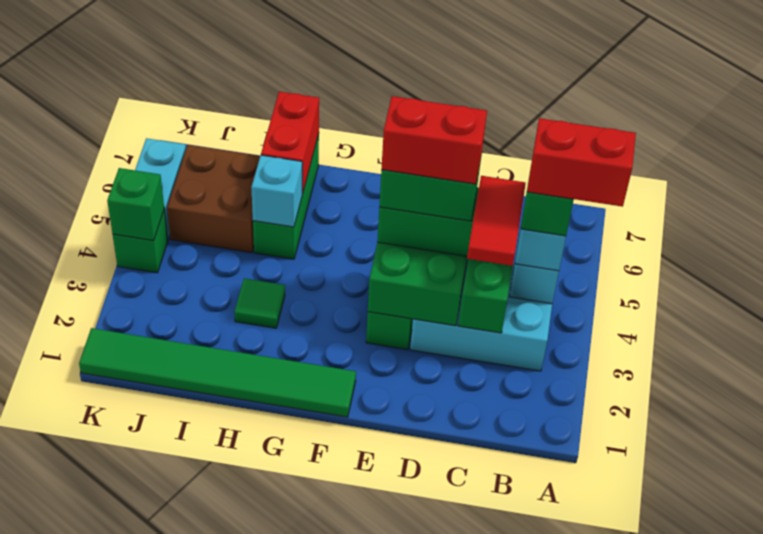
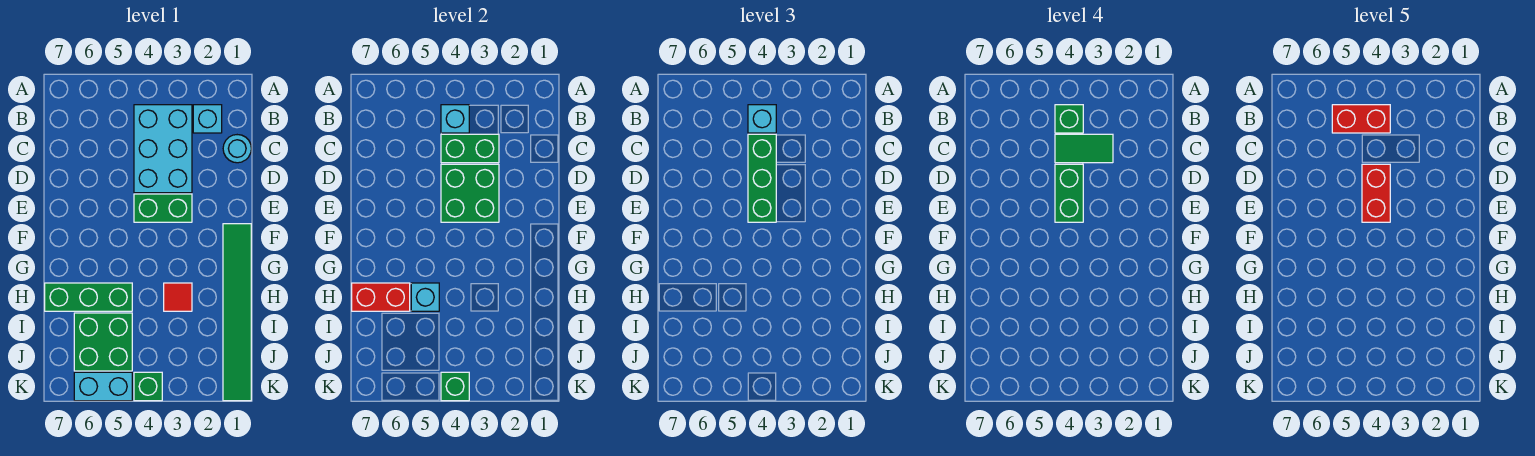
red brick A4:B4 level 5 -> red brick B4:B5 level 5
none -> cyan brick B2 level 1
none -> cyan round brick C1 level 1
red tile C3:C4 level 4 -> green tile C3:C4 level 4
green tile H3 level 1 -> red tile H3 level 1
brown brick I5:J6 level 1 -> green brick I5:J6 level 1

